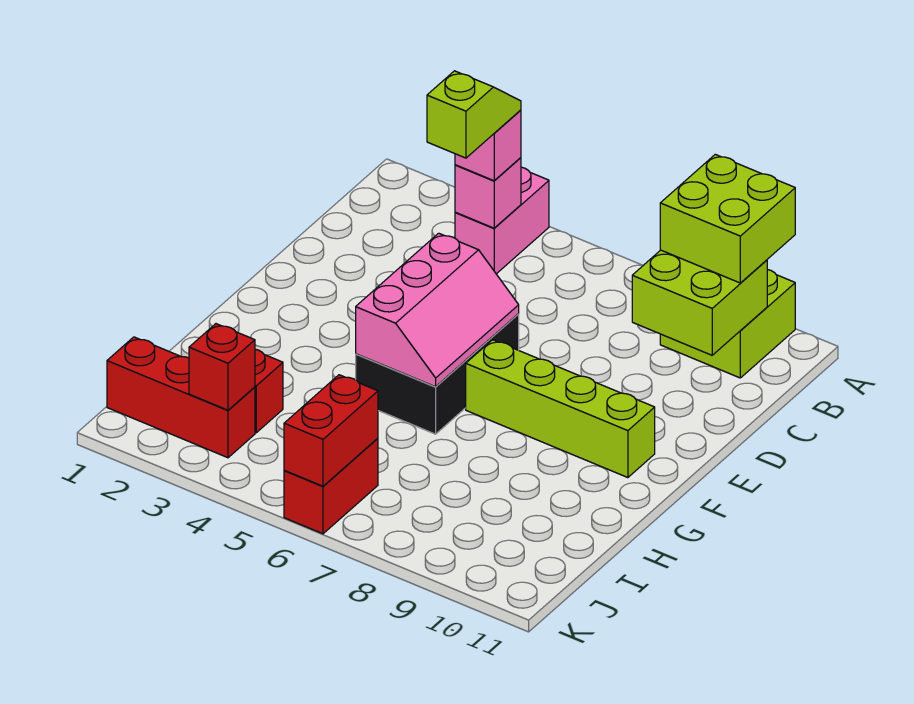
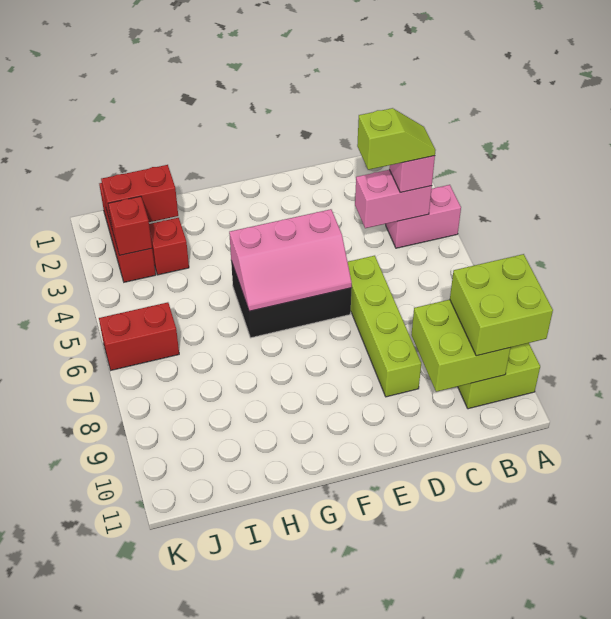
pink brick B4 level 2 -> pink brick B4:C4 level 2
lime brick F7:F10 level 1 -> lime brick D6:D9 level 1
red brick J6:K6 level 2 -> red brick I2:J2 level 2

